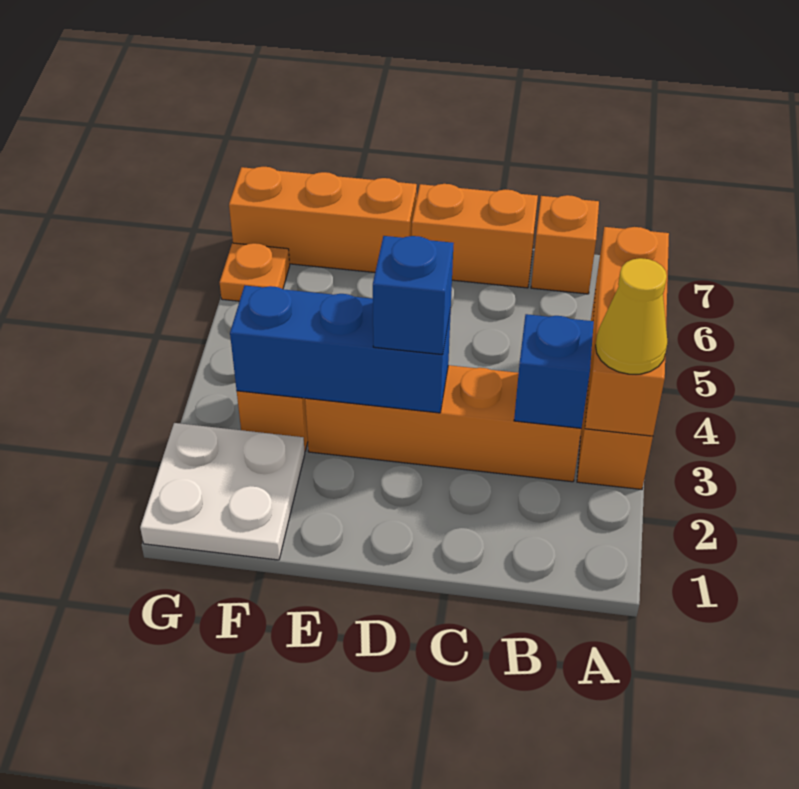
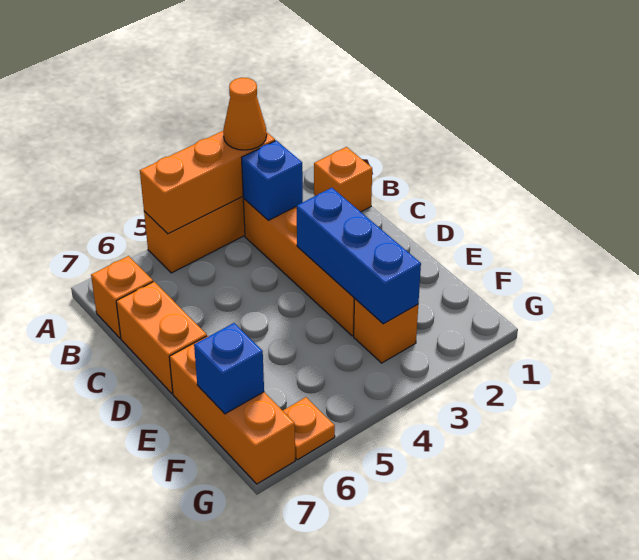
yellow cone A3 level 3 -> orange cone A3 level 3
none -> orange brick B1 level 1
blue brick D3 level 3 -> blue brick F7 level 2
white plate F1:G2 level 1 -> none

